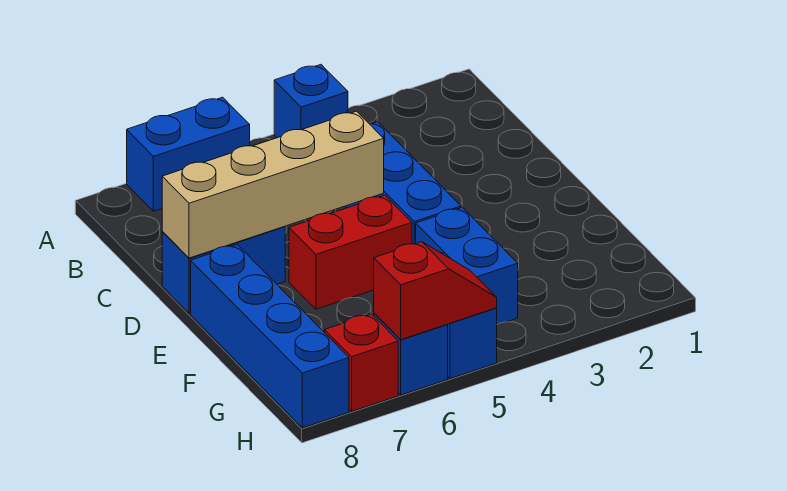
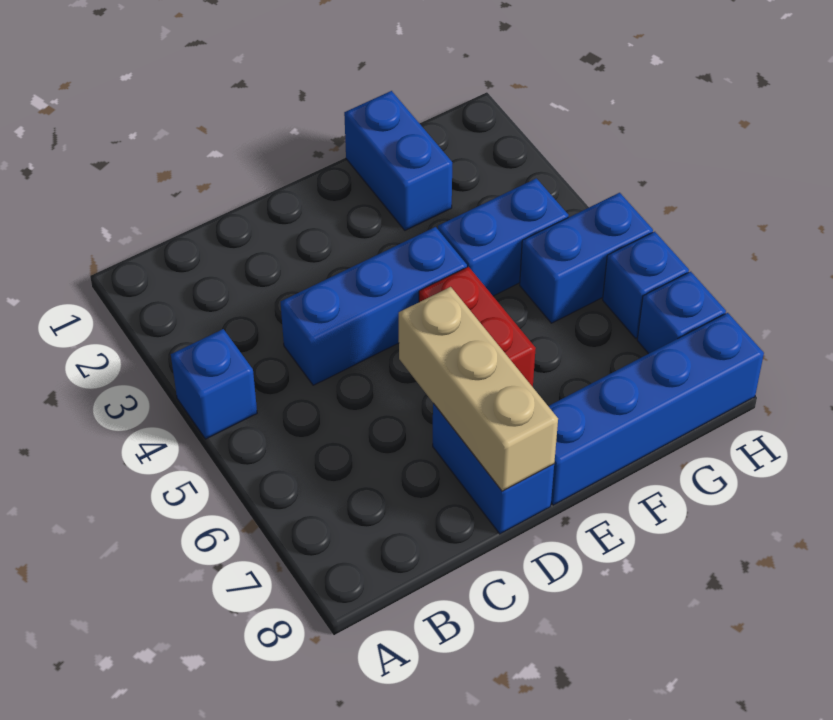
blue brick A6:A7 level 1 -> blue brick F1:F2 level 1
tan brick D5:D8 level 2 -> tan brick D6:D8 level 2
red slope H5:H6 level 2 top 6 -> none
red brick H7 level 1 -> blue brick H7 level 1

